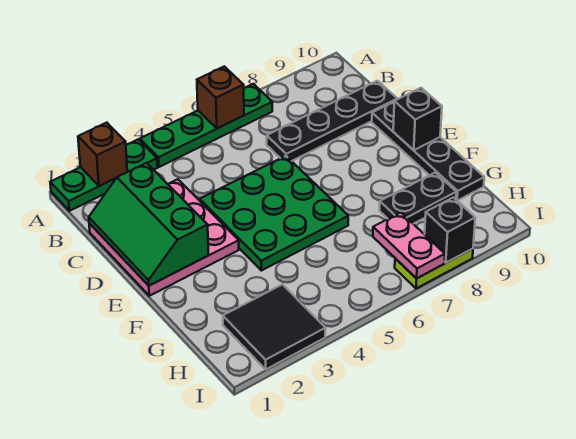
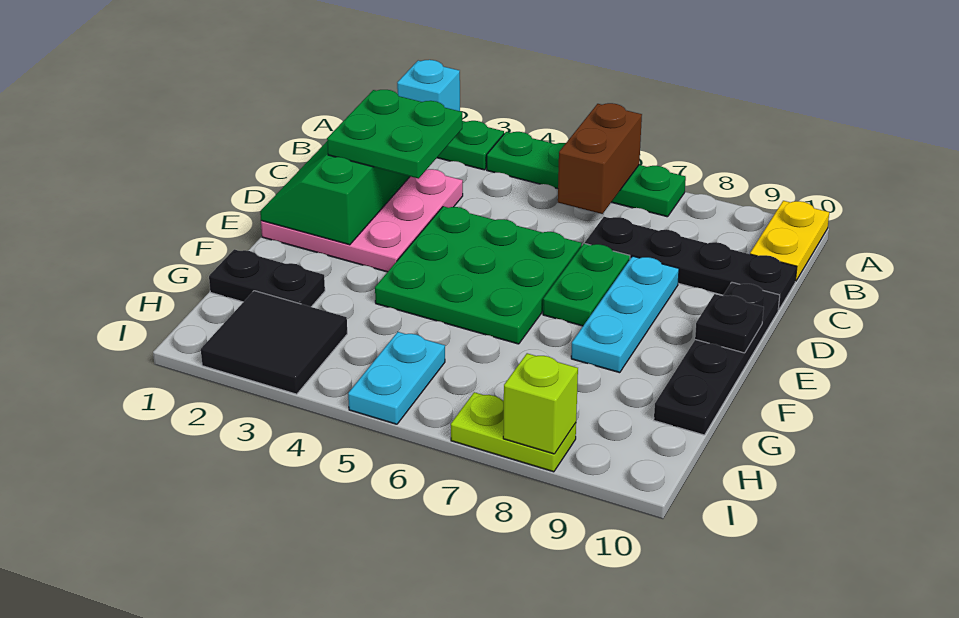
brown brick A2 level 2 -> cyan brick A2 level 2
brown brick A6 level 2 -> brown brick A6:B6 level 2
none -> yellow plate A10:B10 level 1
none -> green plate C2:D3 level 3
none -> green plate D7:E7 level 1
none -> cyan plate D8:F8 level 1
black brick E10 level 2 -> black plate E10 level 2
black plate G8:G9 level 1 -> black plate G1:G2 level 1
none -> cyan plate H5:I5 level 1
pink plate H7:I7 level 2 -> none
black brick I8 level 2 -> lime brick I8 level 2

